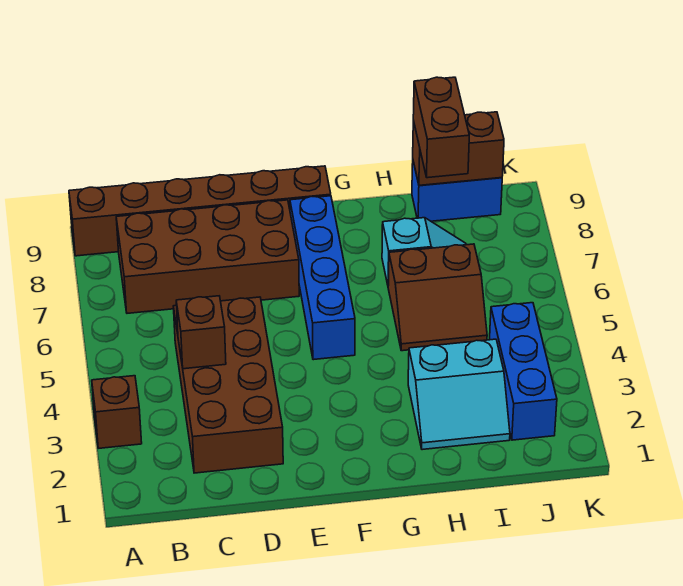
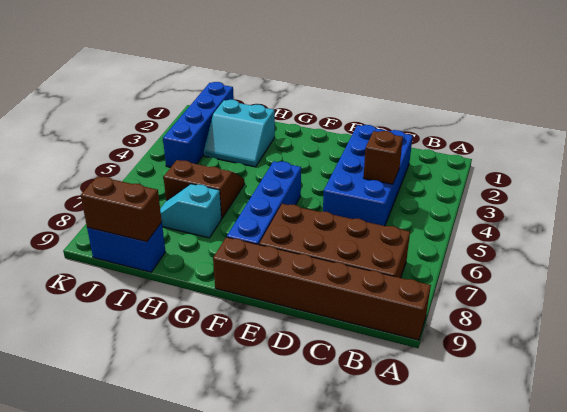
brown brick A3 level 1 -> none
brown brick C2:D5 level 1 -> blue brick C2:D5 level 1
cyan slope H2:I3 level 1 top 3 -> cyan slope H2:I3 level 1 top 2
brown brick I8:I9 level 3 -> none
blue brick J2:J4 level 1 -> blue brick J1:J4 level 1

